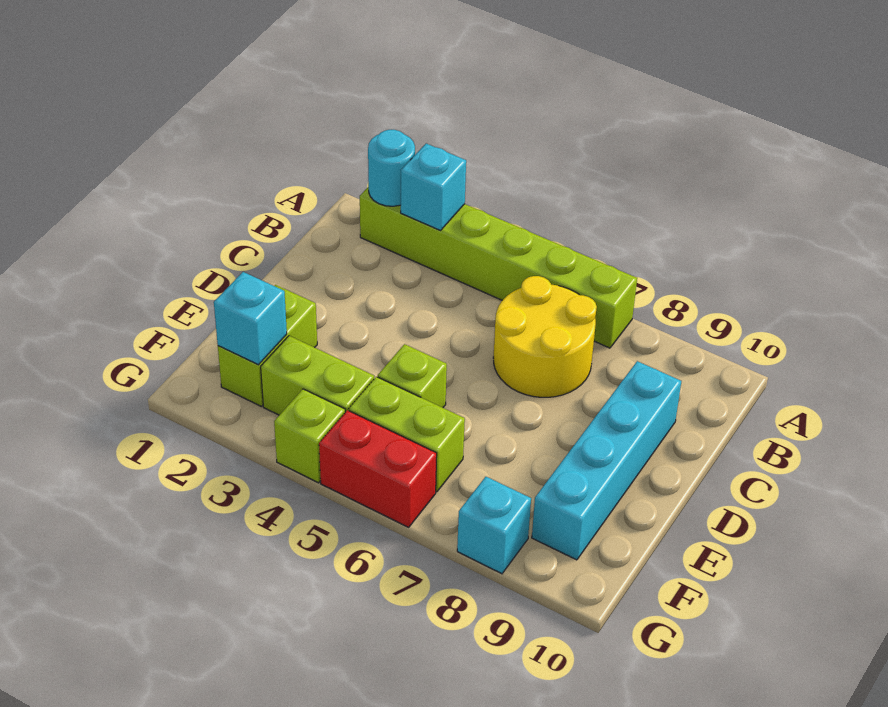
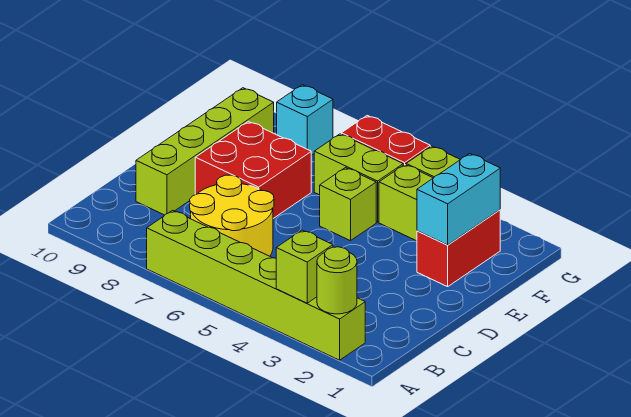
cyan round brick A2 level 2 -> lime round brick A2 level 2
cyan brick A3 level 2 -> lime brick A3 level 2
cyan brick C9:F9 level 1 -> lime brick C9:F9 level 1
none -> red brick D7:E8 level 1
lime brick E2:F2 level 1 -> red brick E2:F2 level 1
cyan brick F2 level 2 -> cyan brick E2:F2 level 2

